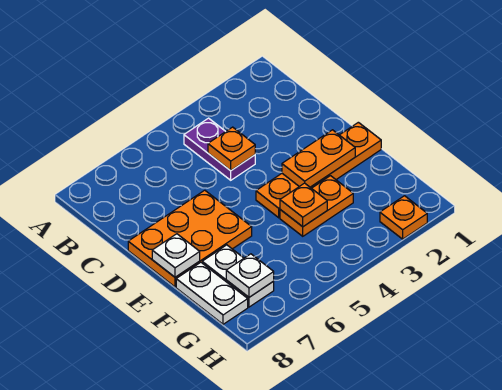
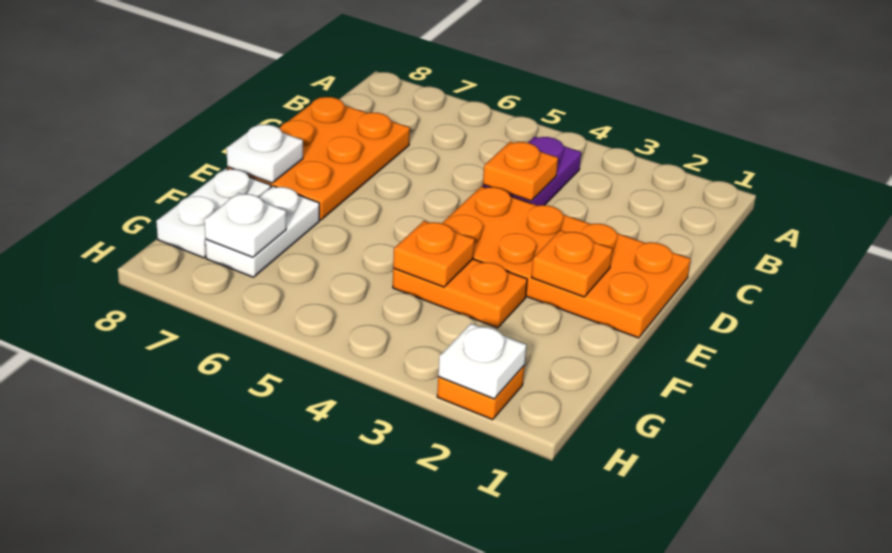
orange plate D6:E8 level 1 -> orange plate C7:E8 level 1
orange plate E1:E4 level 1 -> orange plate D1:E4 level 1
orange plate E2:E3 level 2 -> orange plate E2 level 2
none -> white plate H2 level 2

